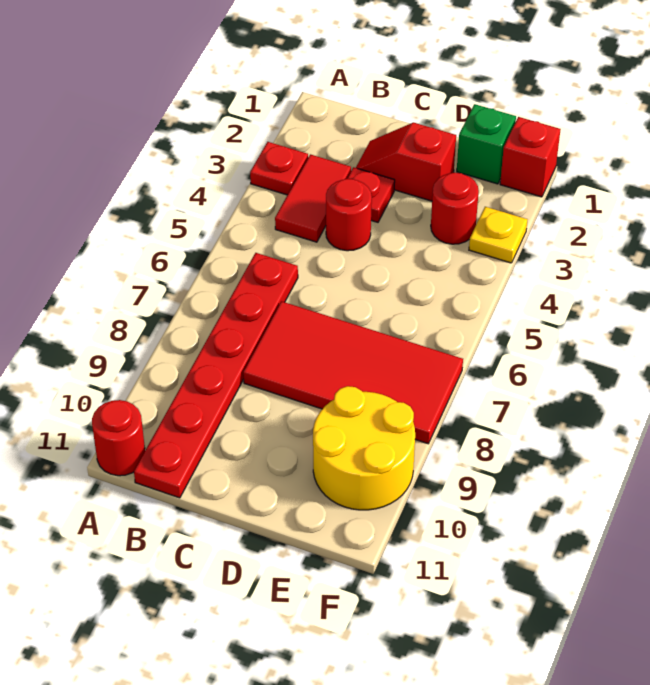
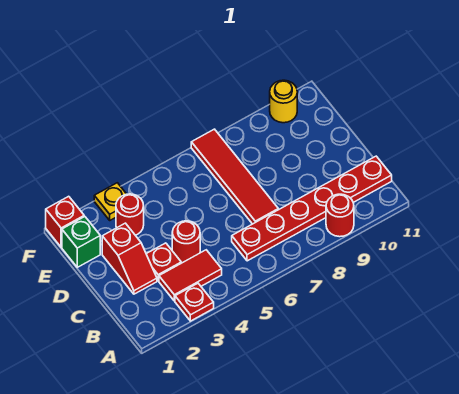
red round brick A11 level 1 -> red round brick A9 level 1
red tile C7:F8 level 1 -> red tile C7:F7 level 1
yellow round brick E9:F10 level 1 -> yellow round brick F10 level 1

